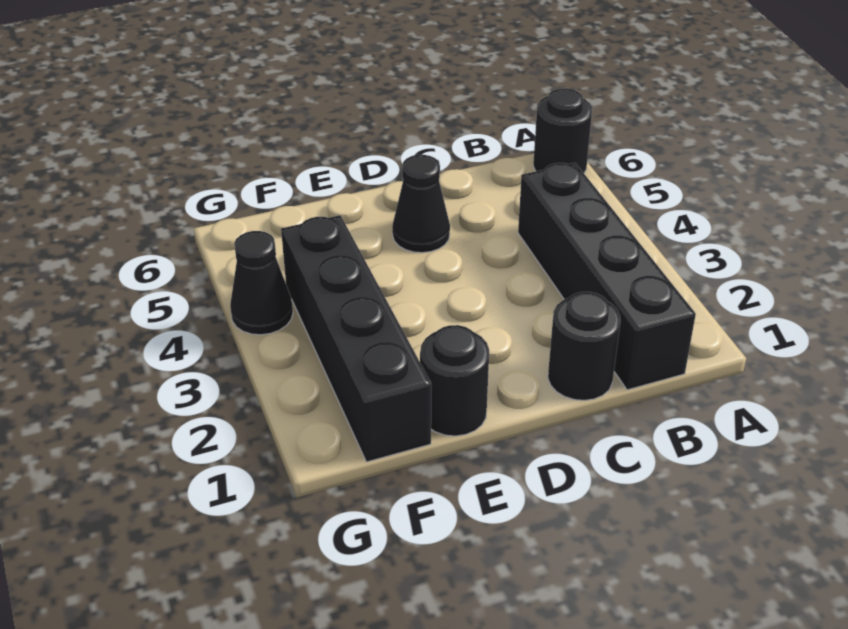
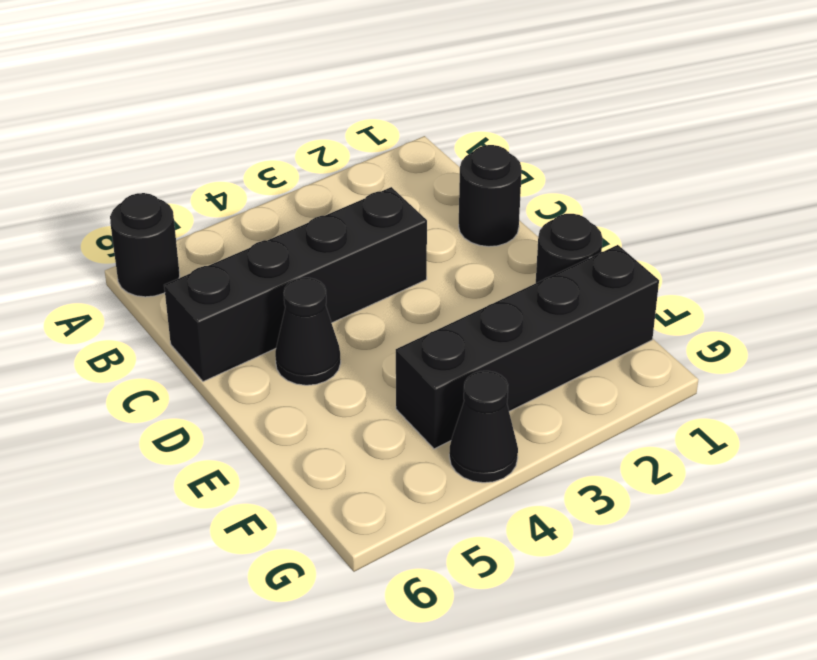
black brick B1:B4 level 1 -> black brick C3:C6 level 1

